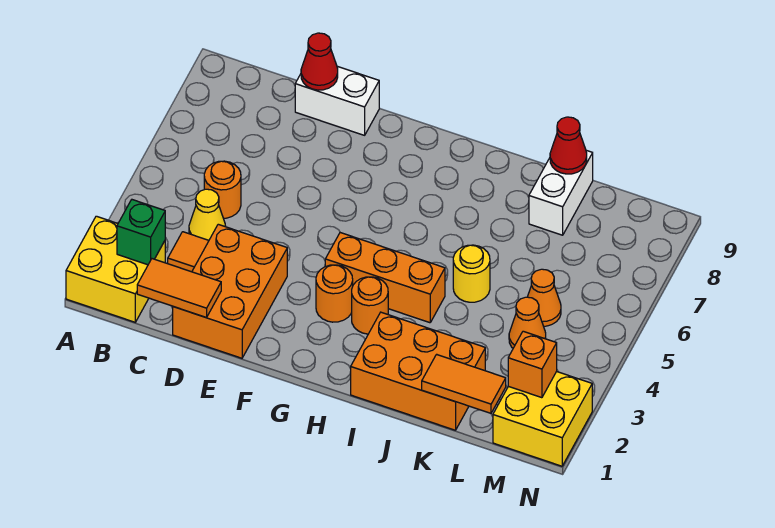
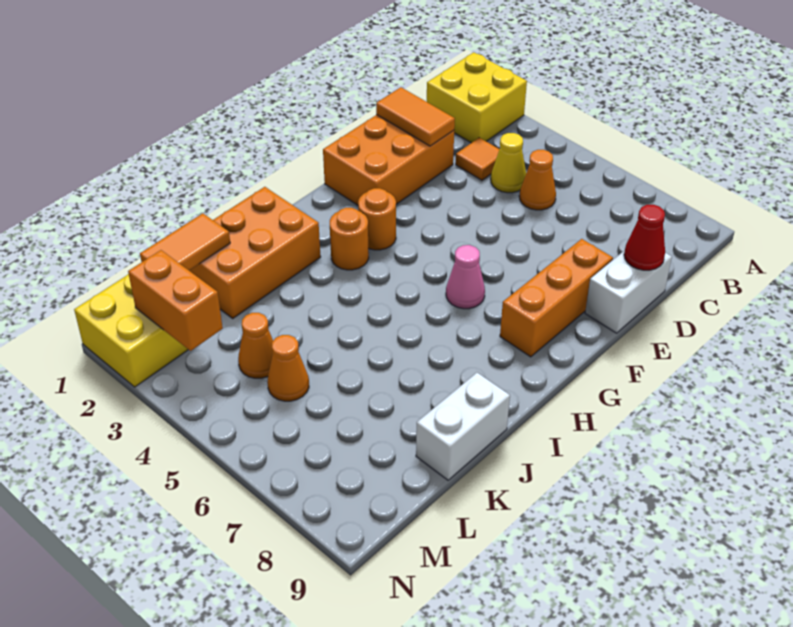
green brick B2 level 2 -> none
orange tile C1:D1 level 2 -> orange tile D1:D2 level 2
orange round brick C5 level 1 -> orange cone C5 level 1
orange brick D1:E3 level 1 -> orange brick D1:F2 level 1
orange brick G4:I4 level 1 -> orange brick E8:G8 level 1
none -> pink cone G6 level 1
yellow round brick J5 level 1 -> none
white brick K8:K9 level 1 -> white brick J9:K9 level 1
red cone K9 level 2 -> none
orange brick M2 level 2 -> orange brick M2:M3 level 2

